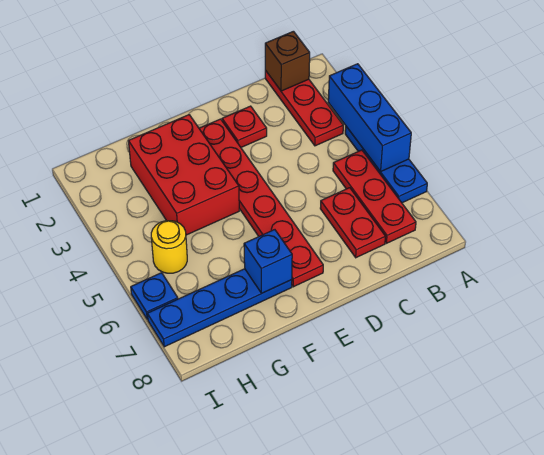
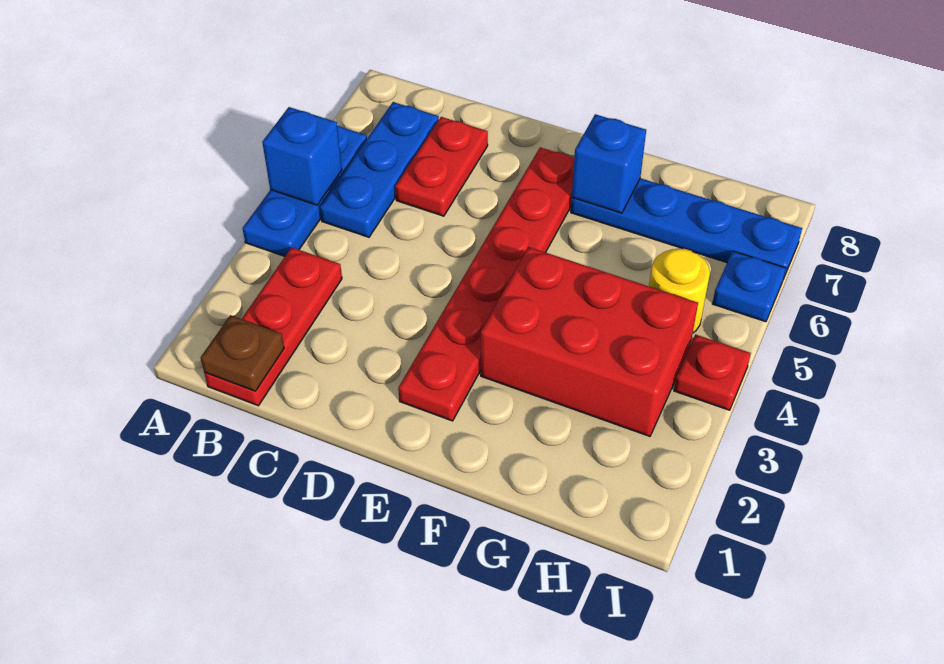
blue brick A3:A5 level 2 -> blue brick A5 level 2
brown brick B1 level 2 -> brown plate B1 level 2
red plate B5:B7 level 1 -> blue plate B5:B7 level 1
red plate D2 level 1 -> red plate I4 level 1
red brick F2:G4 level 1 -> red brick F3:H4 level 1

